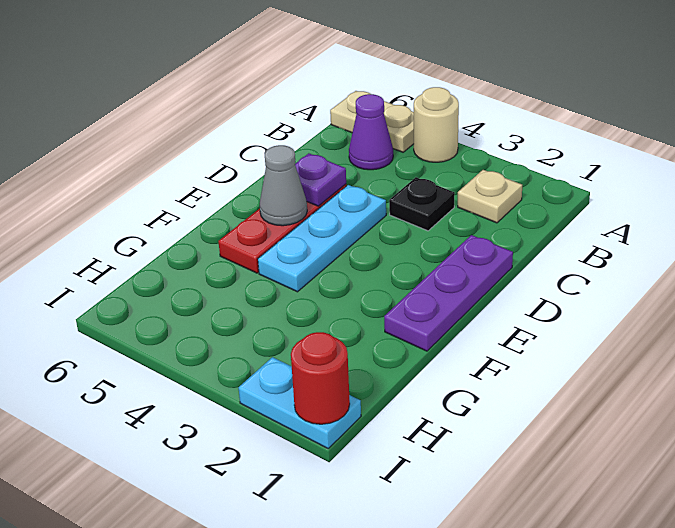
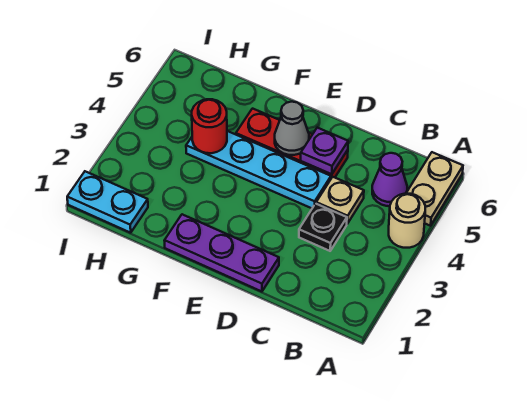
tan plate B2 level 1 -> tan plate C4 level 1
cyan plate D4:F4 level 1 -> cyan plate D4:G4 level 1
cyan plate I1:I2 level 1 -> cyan plate H1:I1 level 1
red round brick I1 level 2 -> red round brick G4 level 2

